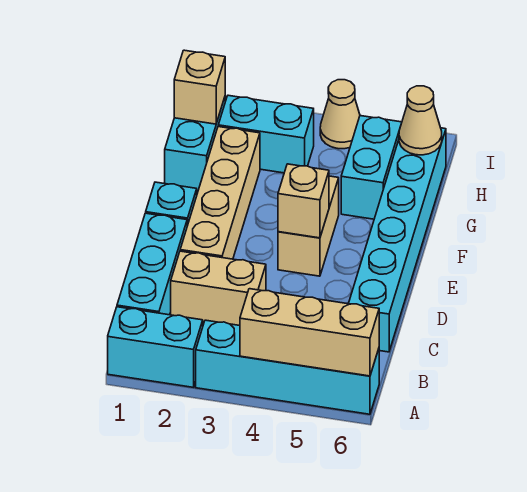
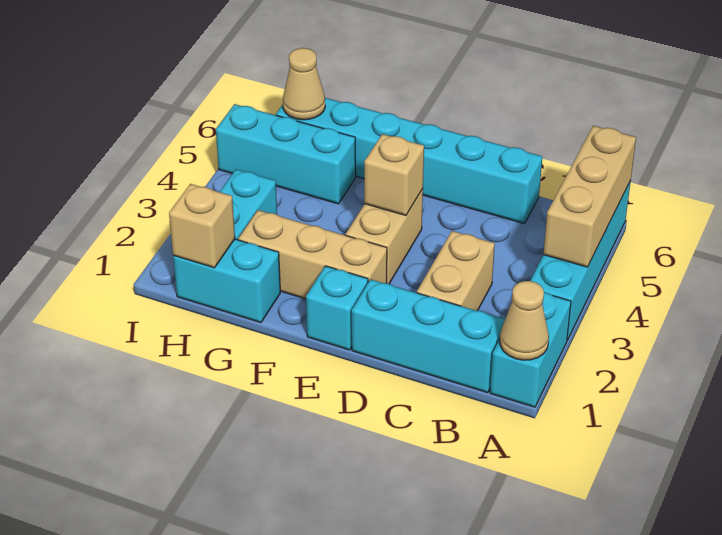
tan brick D2:G2 level 1 -> tan brick E2:G2 level 1
tan brick E4:F4 level 1 -> tan brick E3:E4 level 1
cyan brick G5:H5 level 1 -> cyan brick G5:I5 level 1
tan cone I4 level 1 -> tan cone A1 level 2

